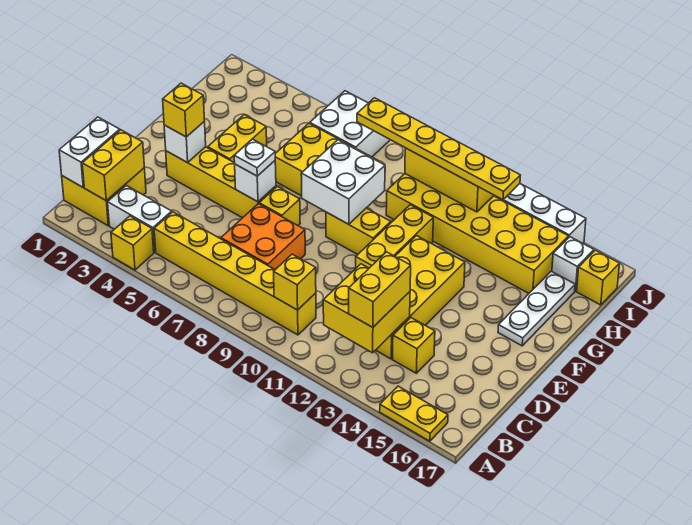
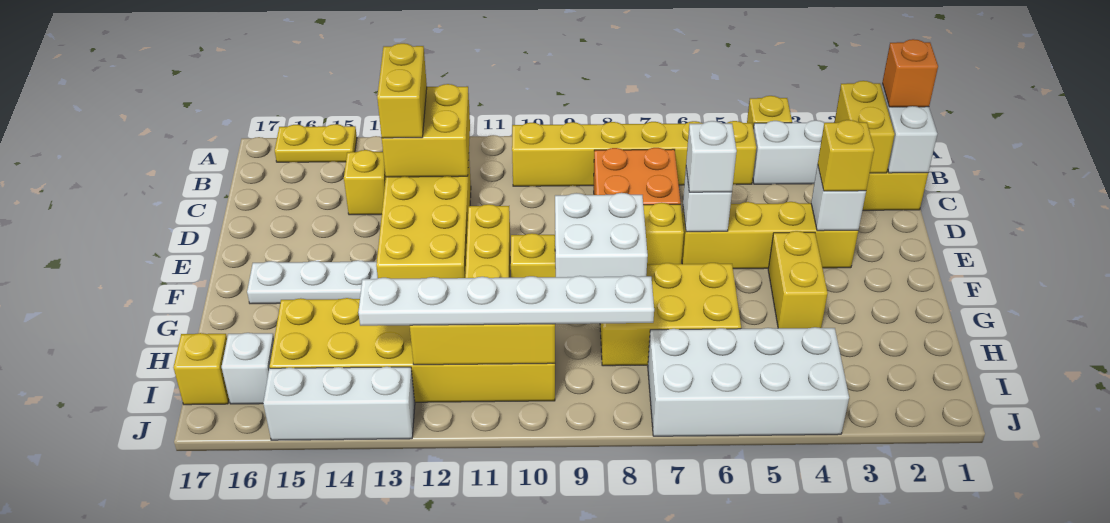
none -> orange brick B1 level 3
yellow brick B10 level 2 -> none
white plate E6 level 3 -> white brick E6 level 3
white plate F16:H16 level 1 -> white plate F14:F16 level 1
white brick I6:J7 level 1 -> white brick I4:J7 level 1
yellow plate I8:I13 level 3 -> white plate I8:I13 level 3

